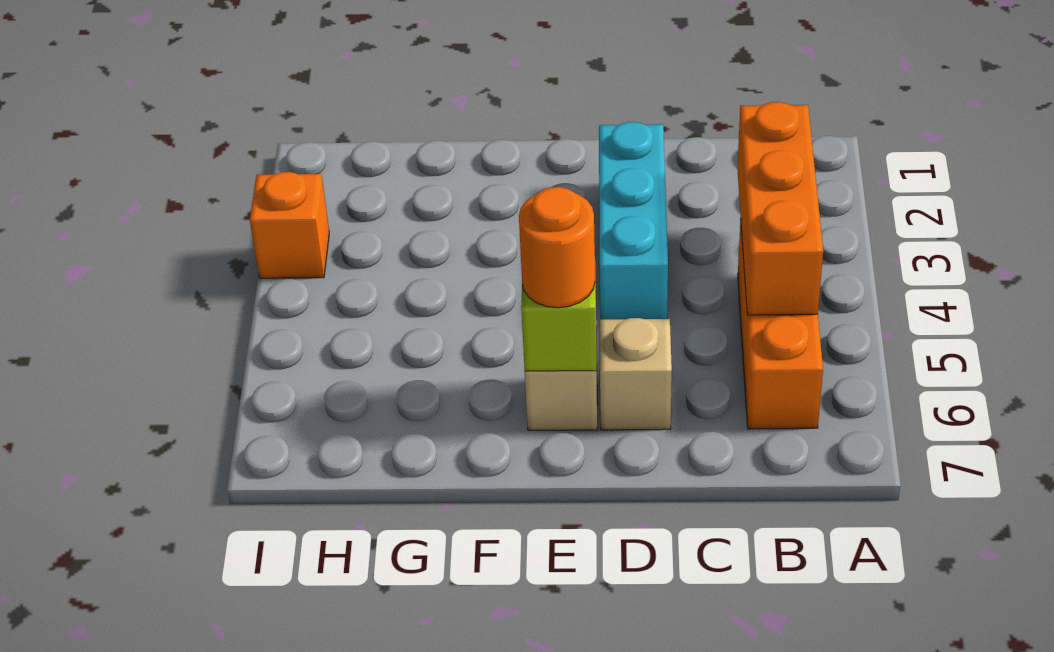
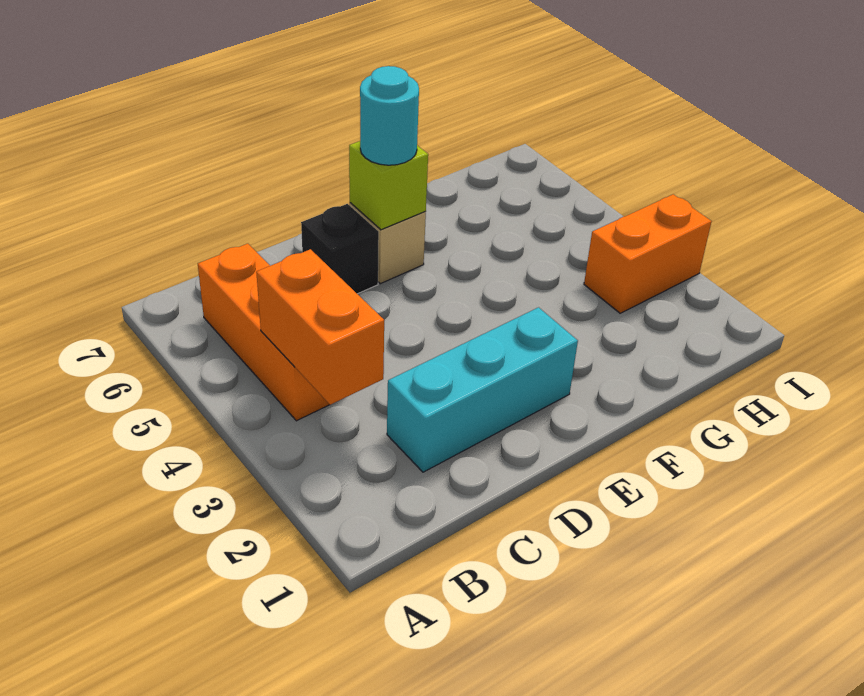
orange brick B3:B5 level 2 -> orange brick B3:B4 level 2
cyan brick D2:D4 level 1 -> cyan brick C2:E2 level 1
tan brick D6 level 1 -> black brick D6 level 1
orange round brick E6 level 3 -> cyan round brick E6 level 3
orange brick I3 level 1 -> orange brick H3:I3 level 1

